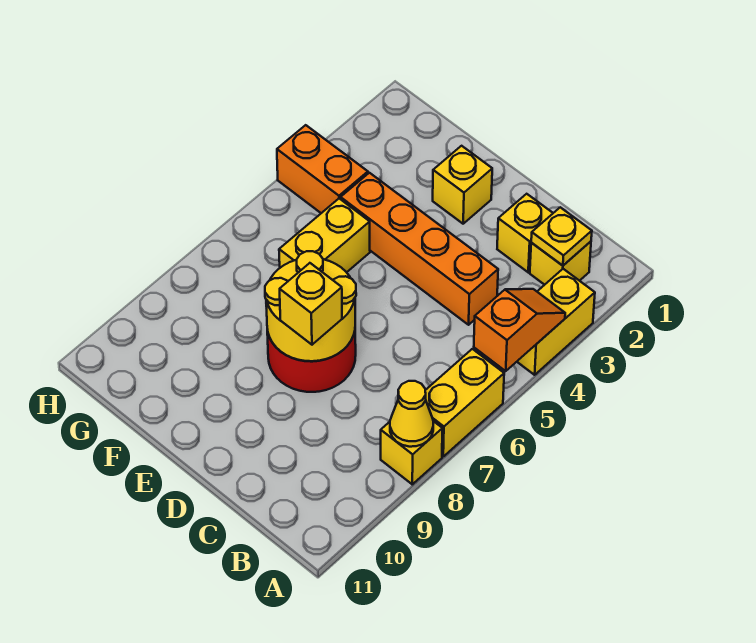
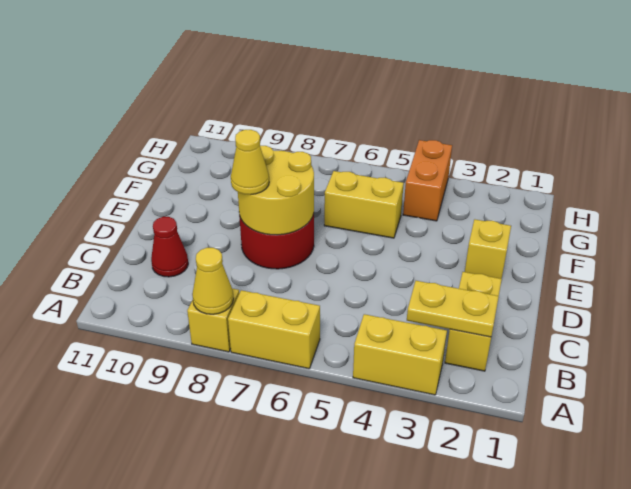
orange slope A4:A5 level 2 top 5 -> none
yellow plate B2 level 2 -> yellow plate B2:B3 level 2
orange brick C4:F4 level 1 -> none
none -> red cone C10 level 1
yellow brick D8 level 3 -> yellow cone D8 level 3

